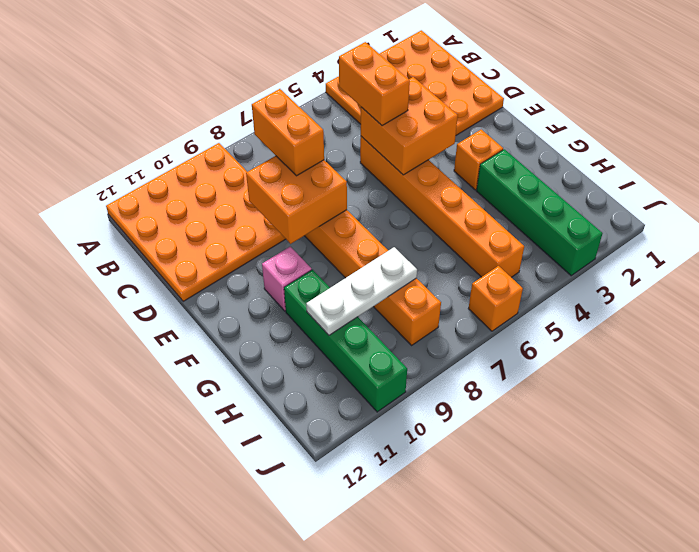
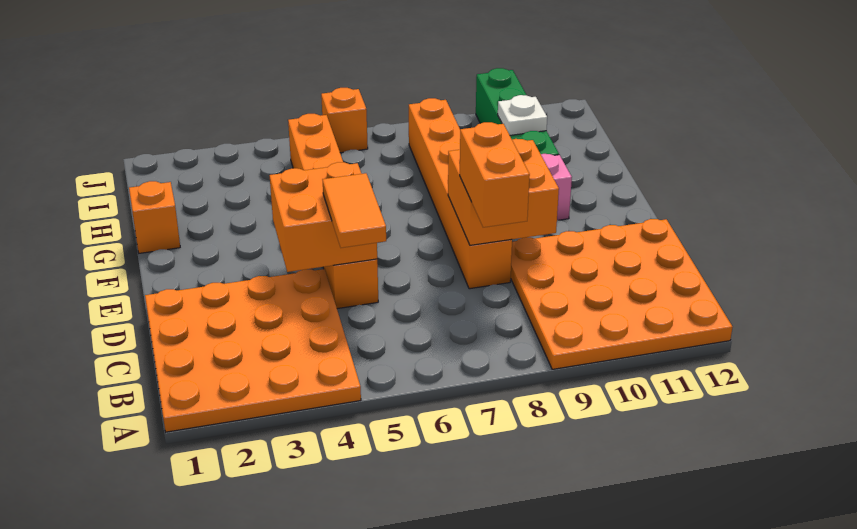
orange brick C5:D5 level 3 -> orange tile C5:D5 level 3
orange brick F3 level 1 -> orange brick G1 level 1
green brick G3:J3 level 1 -> none
white plate H8:H10 level 2 -> white plate H10 level 2

